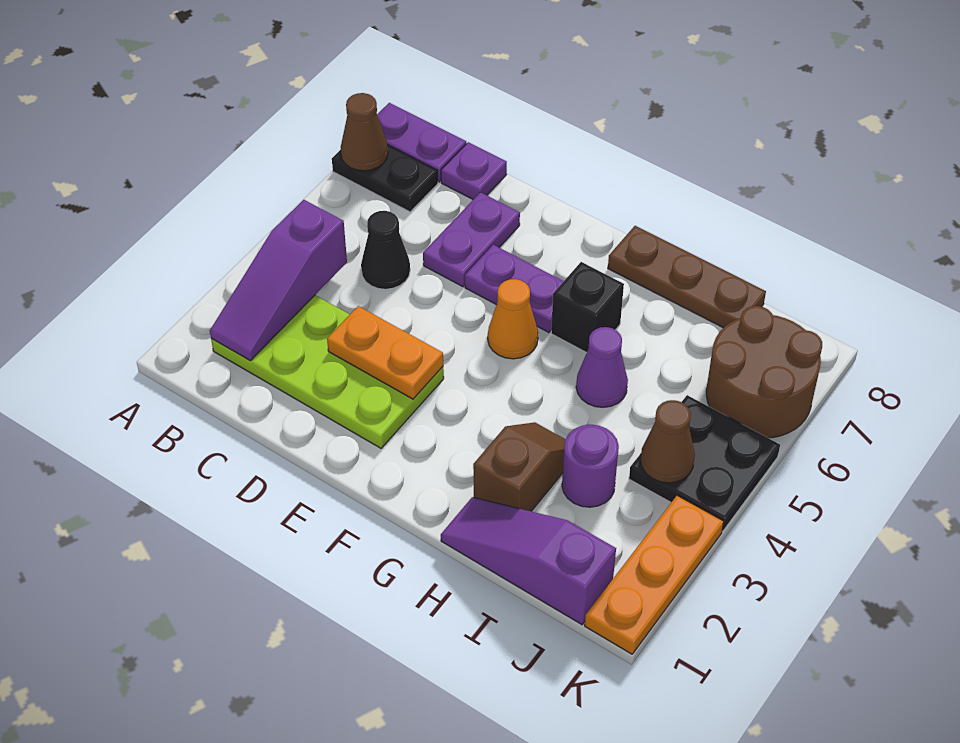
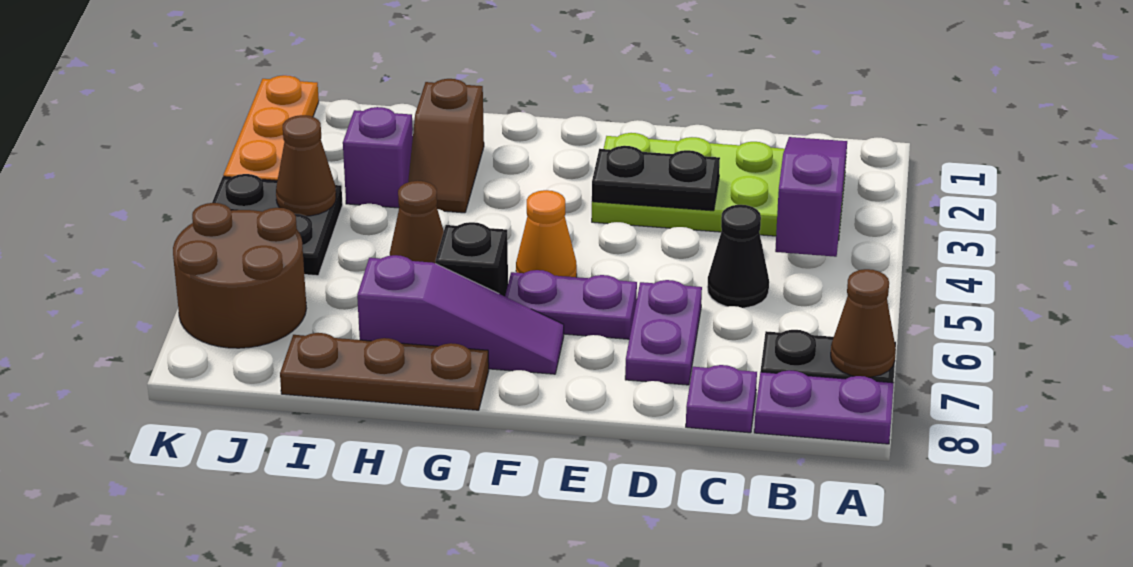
orange plate D3:E3 level 2 -> black plate D3:E3 level 2
purple slope H1:J1 level 1 top J -> purple slope F7:H7 level 1 top H
purple cone H5 level 1 -> brown cone H5 level 1
purple round brick I3 level 1 -> purple brick I3 level 1

